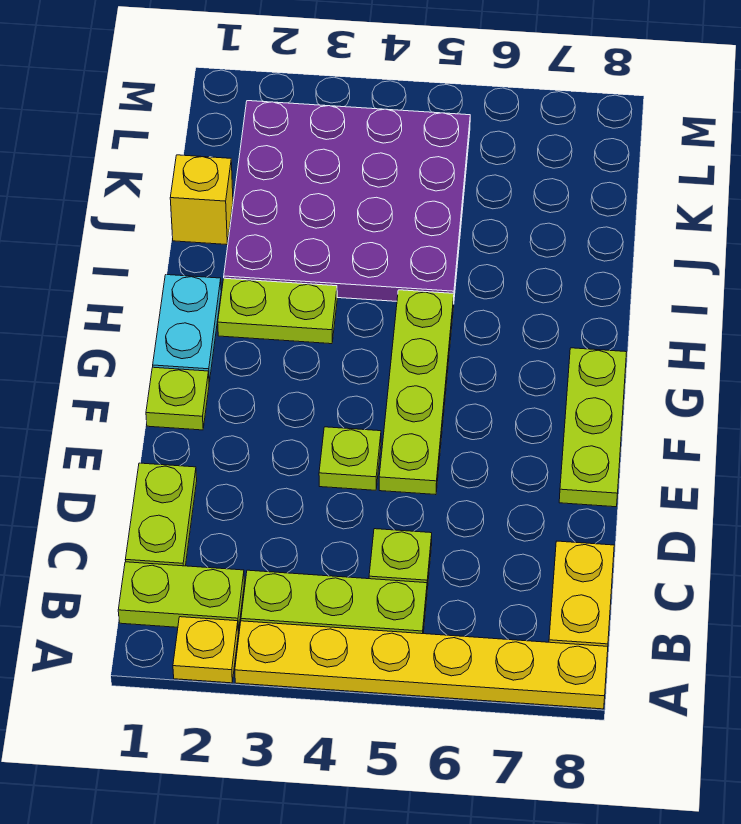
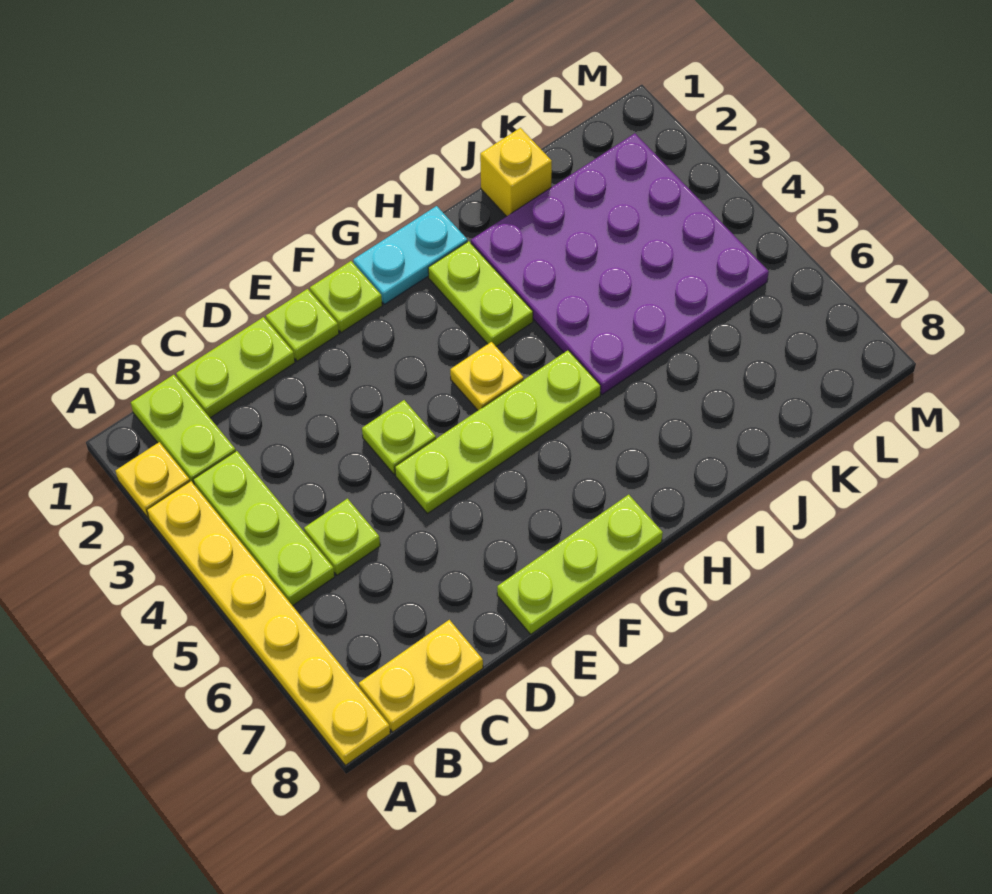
none -> lime plate E1 level 1
none -> yellow plate G4 level 1

